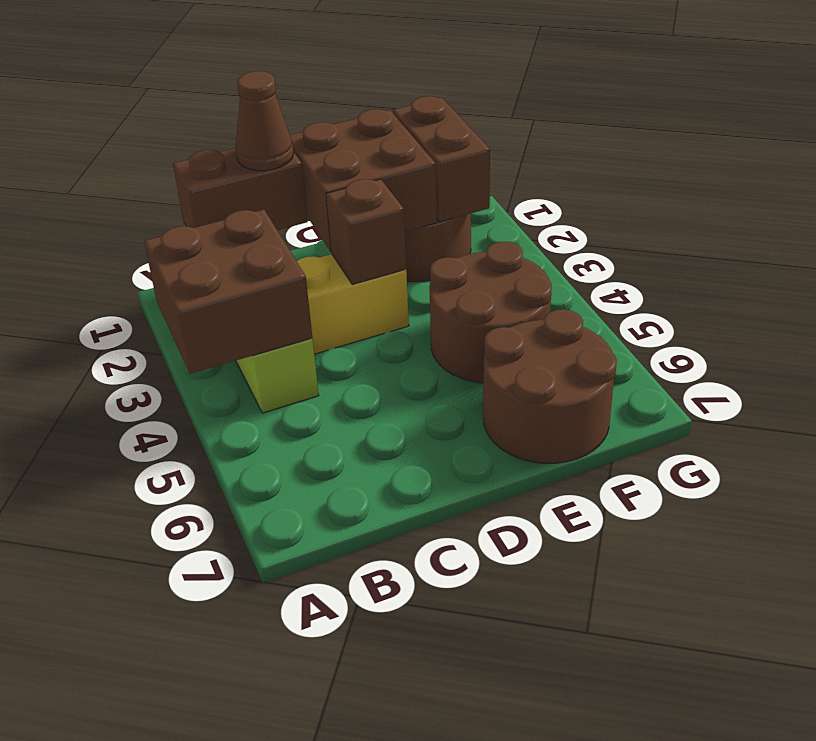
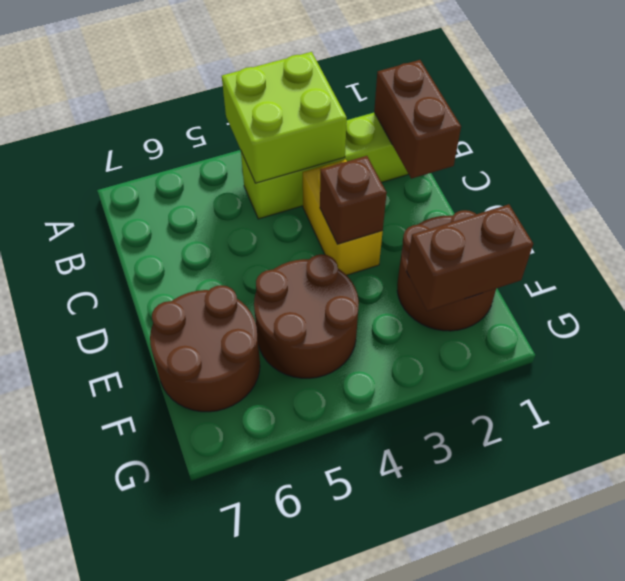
brown brick A3:B4 level 2 -> lime brick A3:B4 level 2
brown cone C1 level 3 -> none
brown brick D1:E2 level 2 -> none

